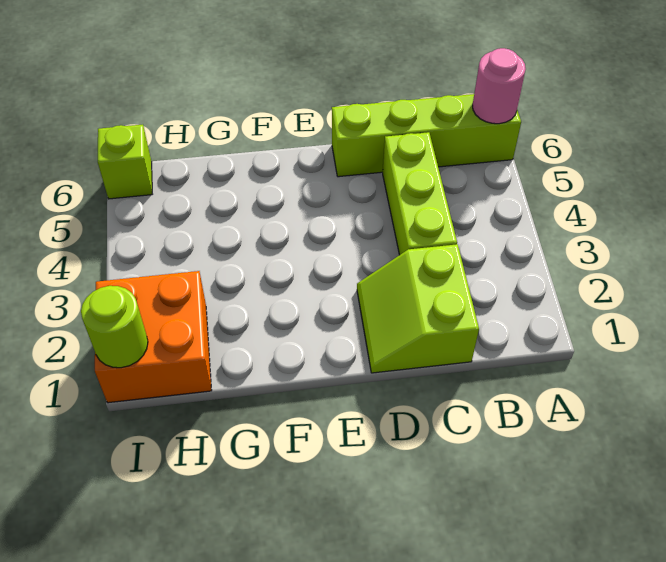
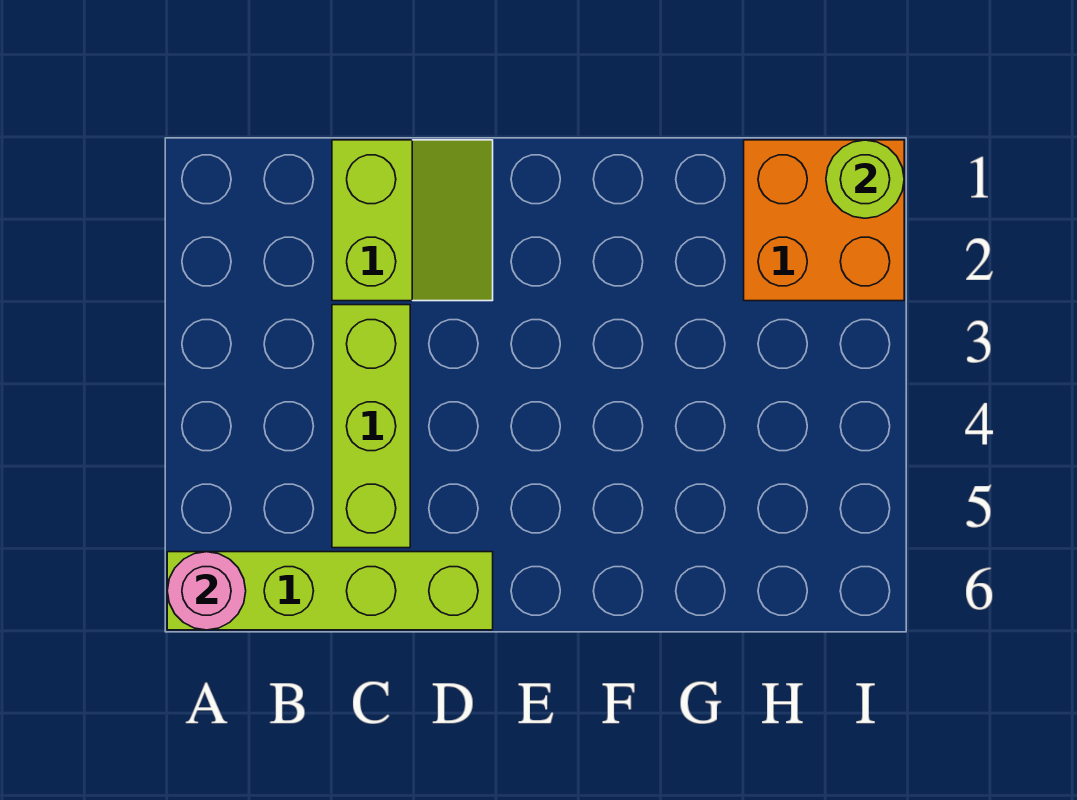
lime brick I6 level 1 -> none

